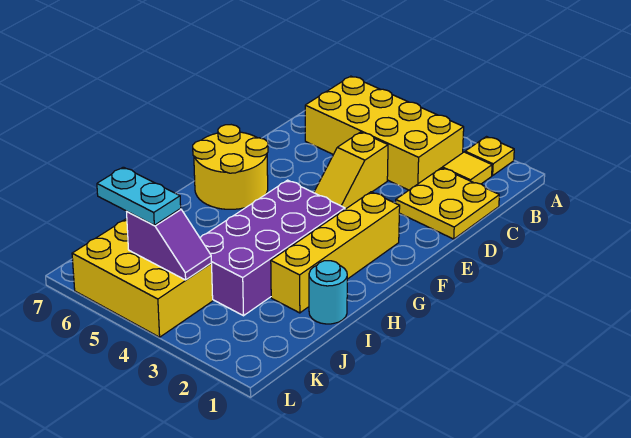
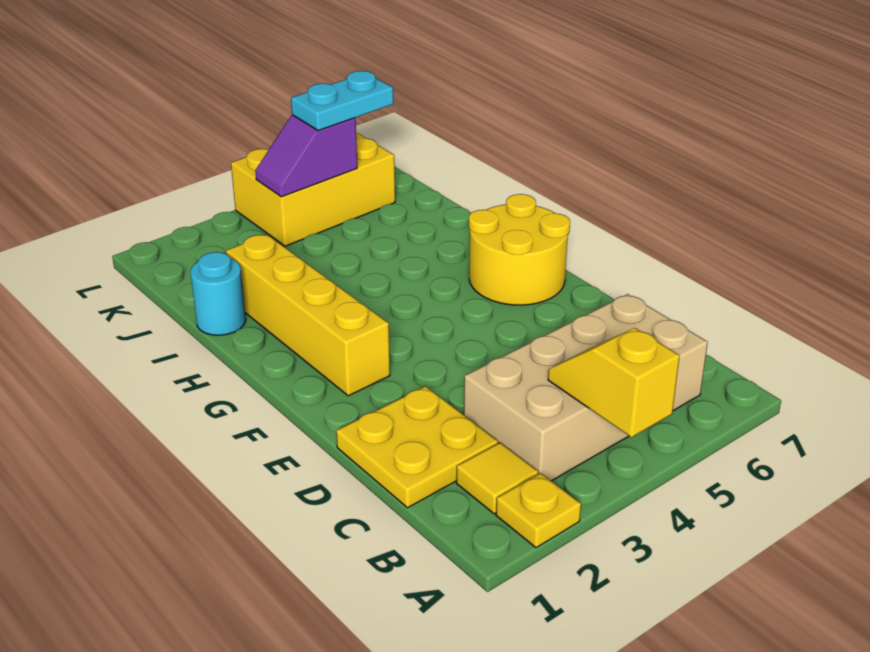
yellow brick B3:C6 level 1 -> tan brick B3:C6 level 1
yellow slope D4:E4 level 1 top D -> yellow slope A4:B4 level 2 top A
purple brick G3:J4 level 1 -> none

